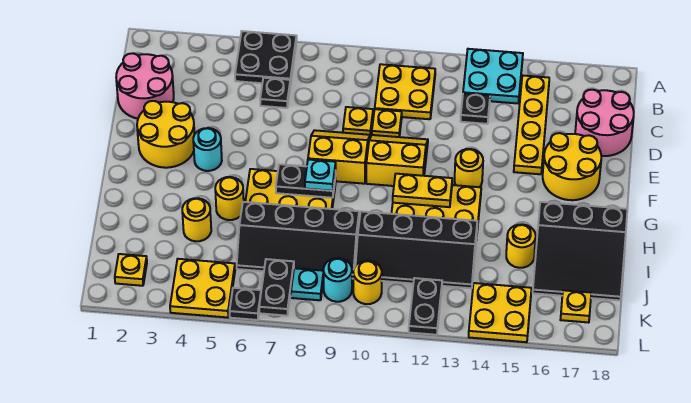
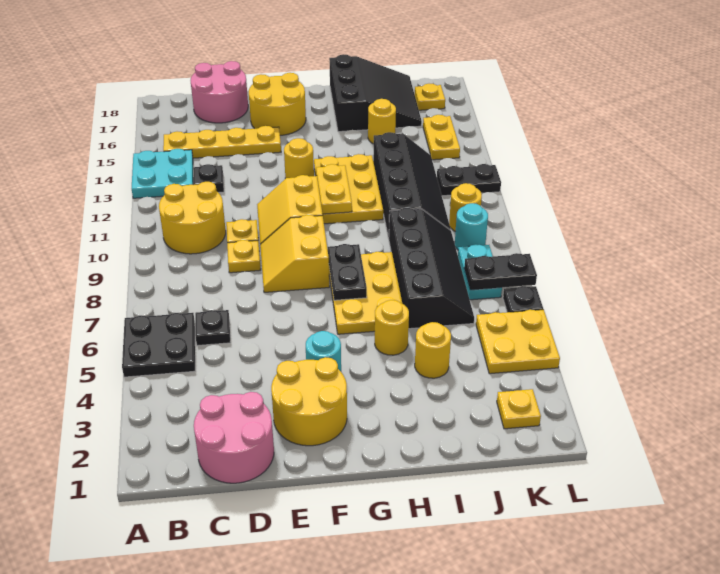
yellow plate B10:C11 level 1 -> yellow round brick B10:C11 level 1
cyan plate G8 level 3 -> none
yellow plate K14:L15 level 1 -> yellow plate K14:K15 level 1

